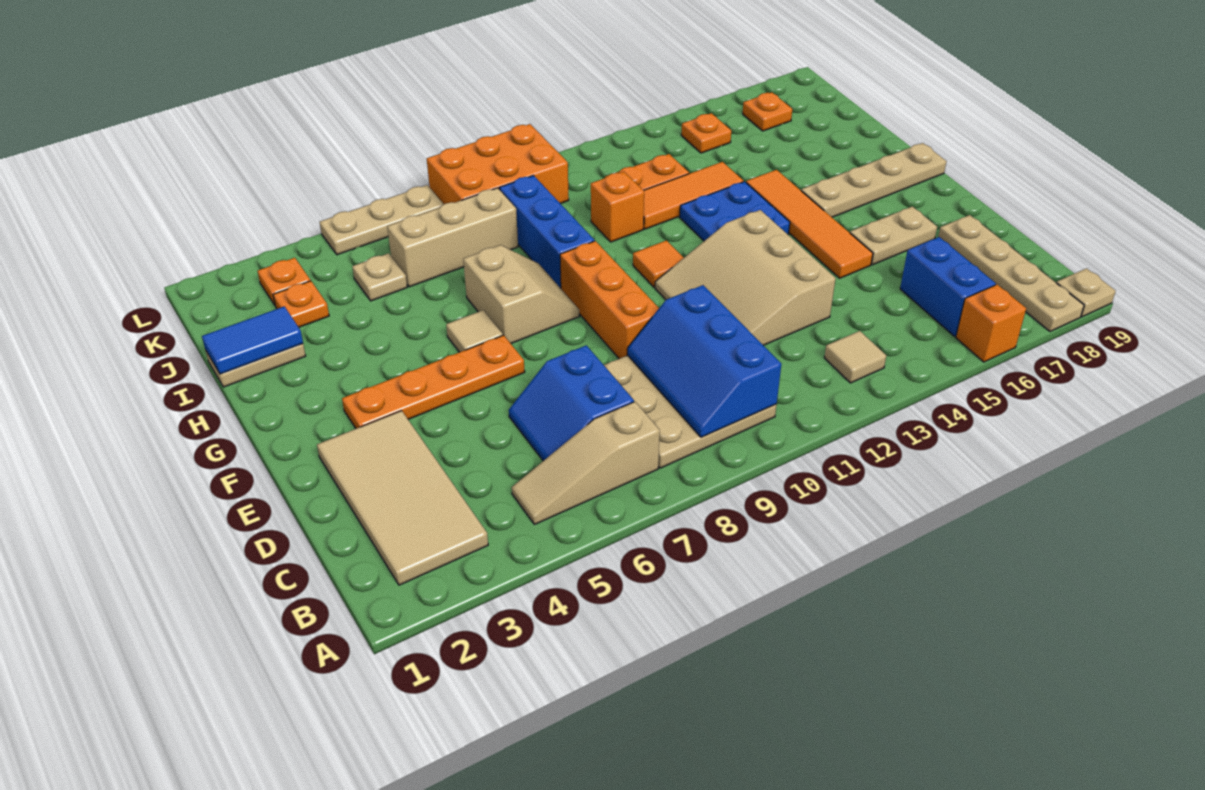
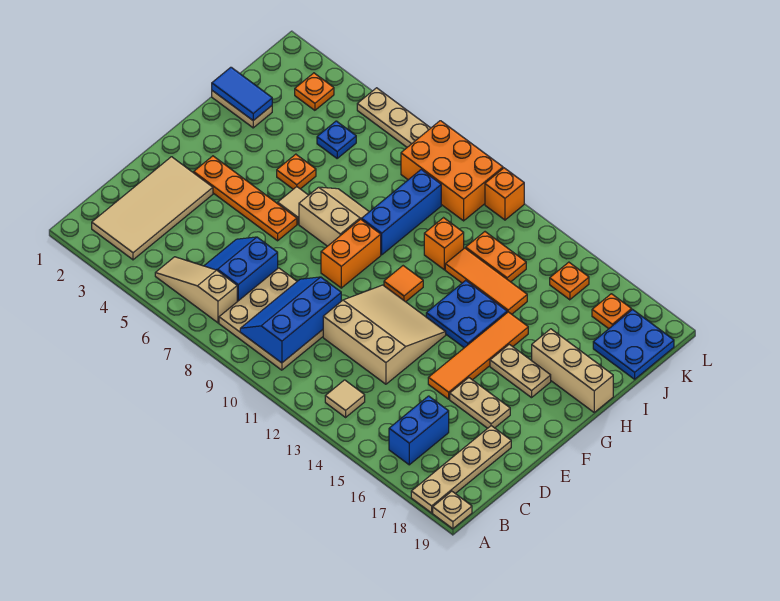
orange brick A16 level 1 -> orange brick L11 level 1
tan slope D11:F13 level 1 top 13 -> tan slope D11:F13 level 1 top D
orange brick E9:G9 level 1 -> orange brick F9:G9 level 1
tan slope G7:H8 level 1 top 7 -> tan slope G7:H8 level 1 top G
tan plate G16:G19 level 1 -> tan plate G16:G17 level 1
orange plate J3 level 1 -> orange plate H5 level 1
tan plate J5 level 1 -> blue plate J5 level 1
tan brick J6:J8 level 1 -> tan brick H17:H19 level 1
none -> blue plate J18:K19 level 1

